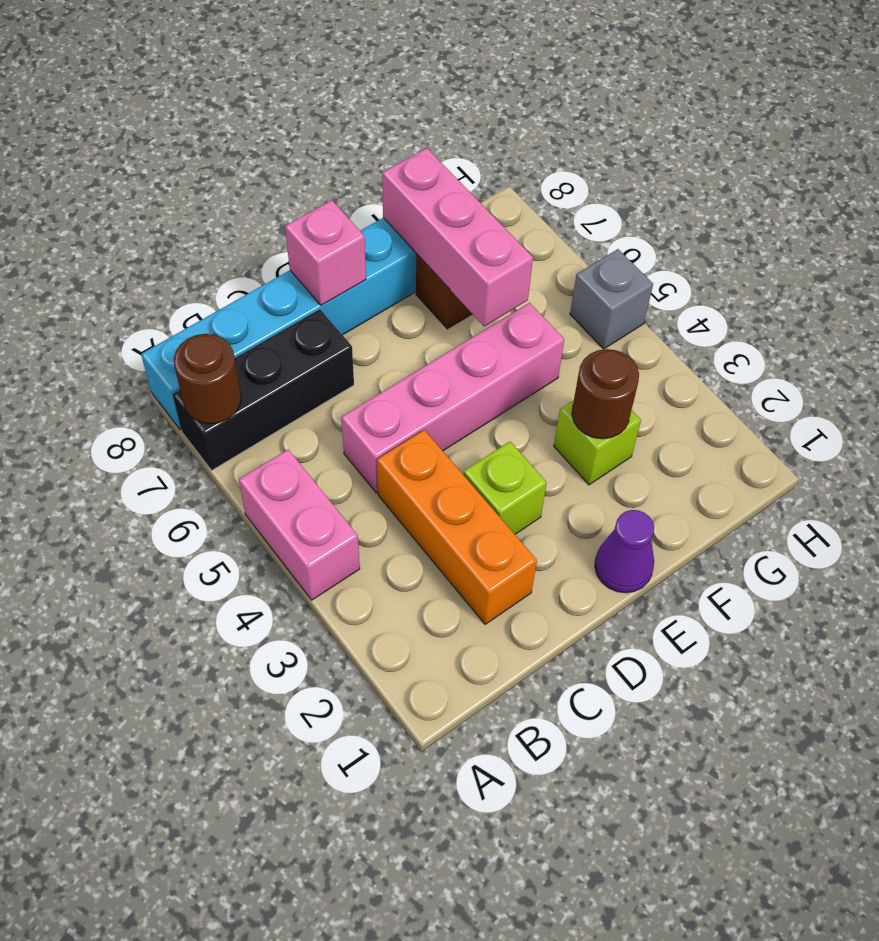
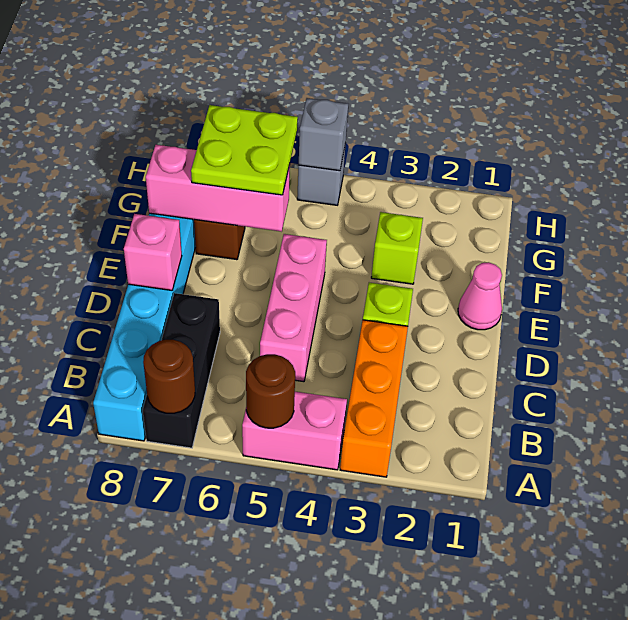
orange brick C2:C4 level 1 -> orange brick A3:C3 level 1
pink brick C5:F5 level 1 -> pink brick C5:E5 level 1
purple cone E1 level 1 -> pink cone E1 level 1
brown round brick F3 level 2 -> brown round brick A5 level 2
none -> lime plate F6:G7 level 3
none -> grey brick H5 level 2

